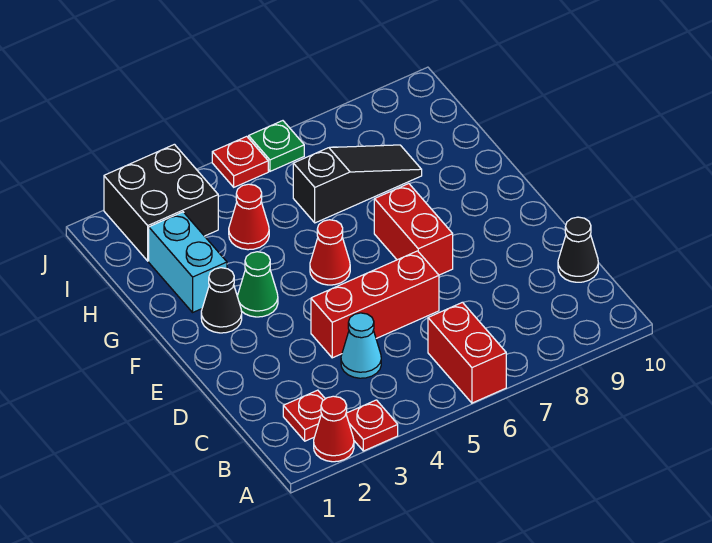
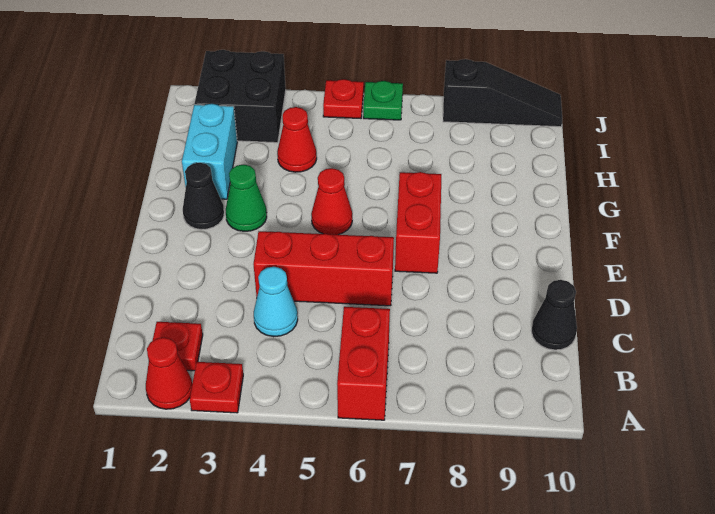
black slope H6:H8 level 1 top 6 -> black slope J8:J10 level 1 top 8

